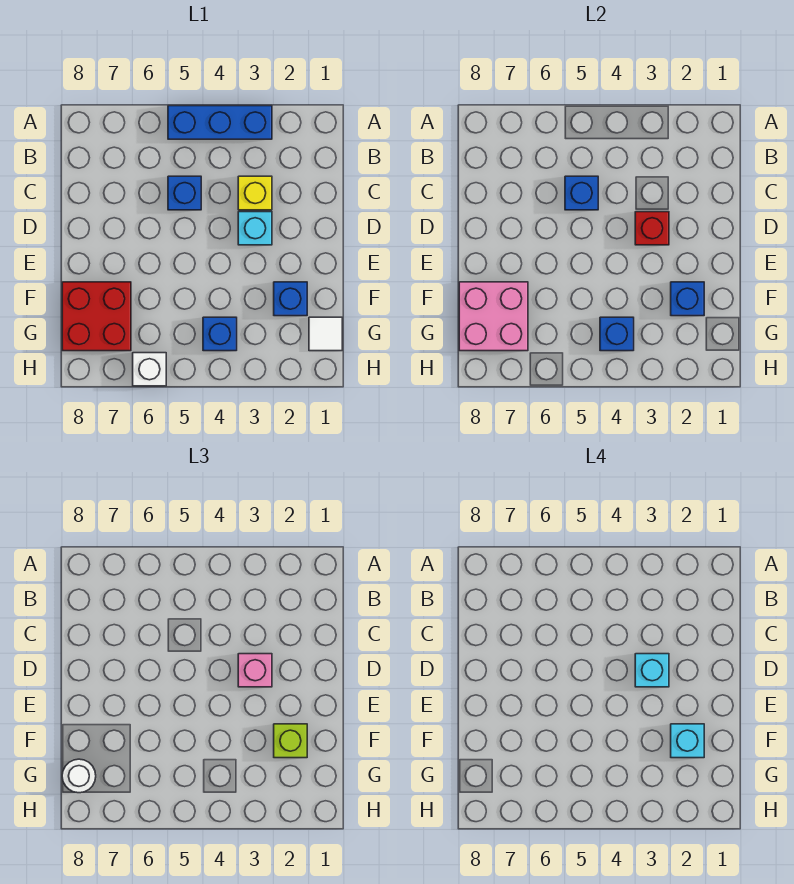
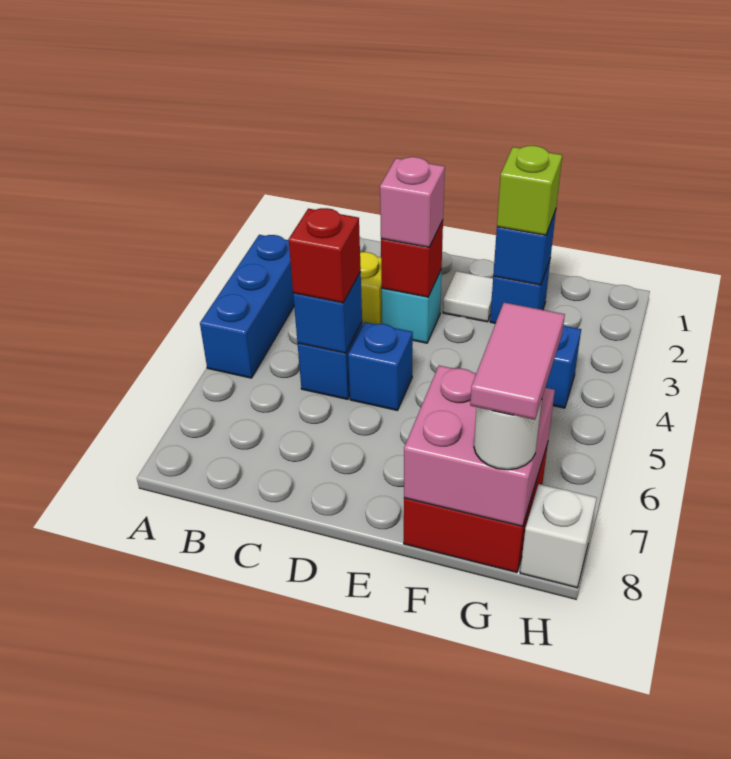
none -> red brick C5 level 3
cyan brick D3 level 4 -> none
cyan brick F2 level 4 -> none
white tile G1 level 1 -> white tile E2 level 1
blue brick G4 level 2 -> blue brick D5 level 1
none -> pink tile G7:G8 level 4
white brick H6 level 1 -> white brick H8 level 1

